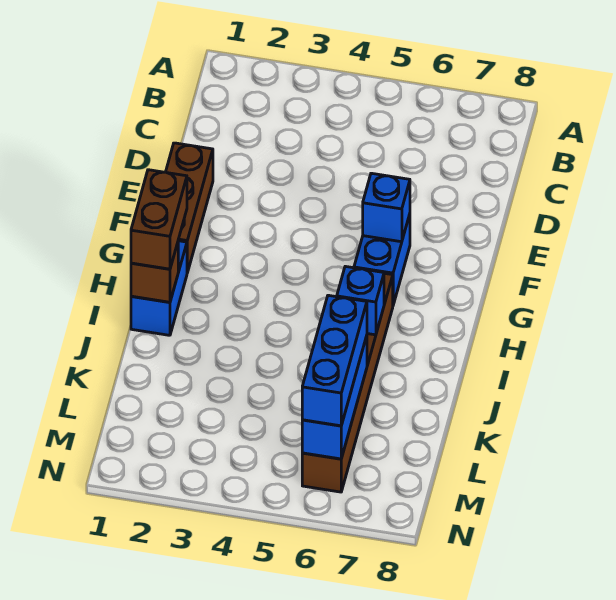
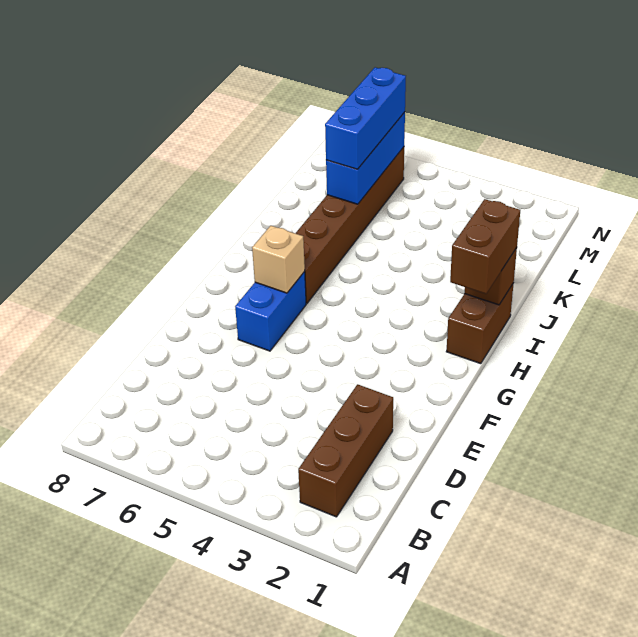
brown brick E1:G1 level 1 -> brown brick B2:D2 level 1
blue brick F6 level 2 -> none
none -> tan brick G6 level 2
blue brick H1:I1 level 1 -> brown brick H1:I1 level 1
blue brick I6 level 2 -> none

